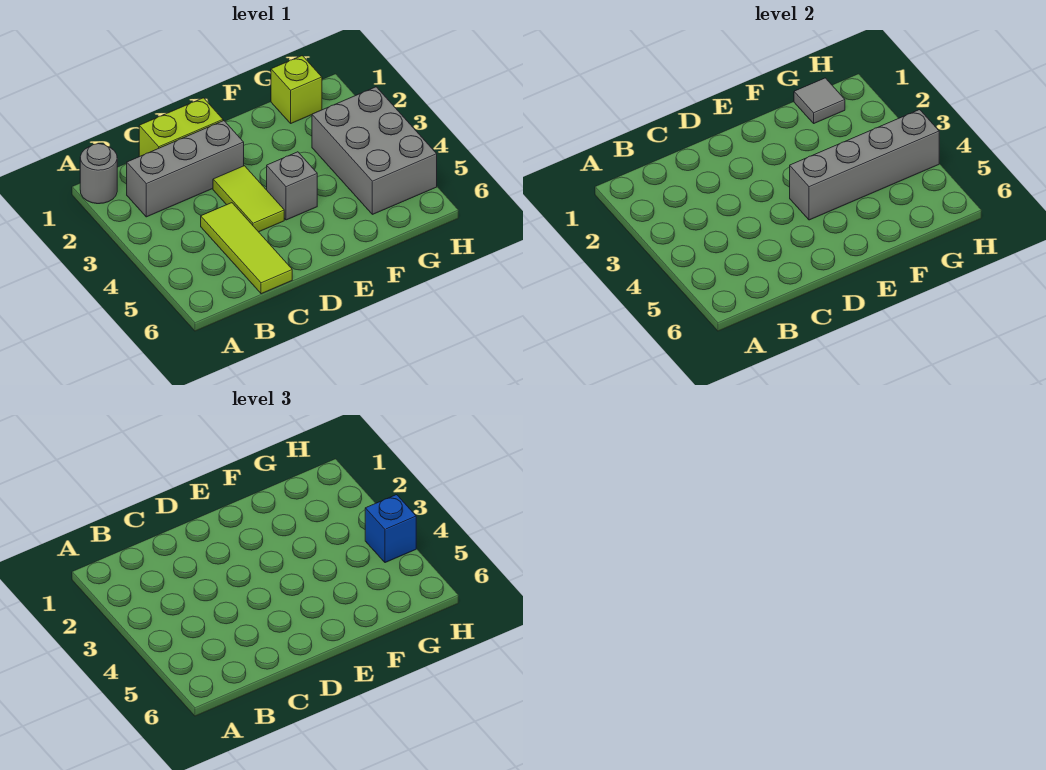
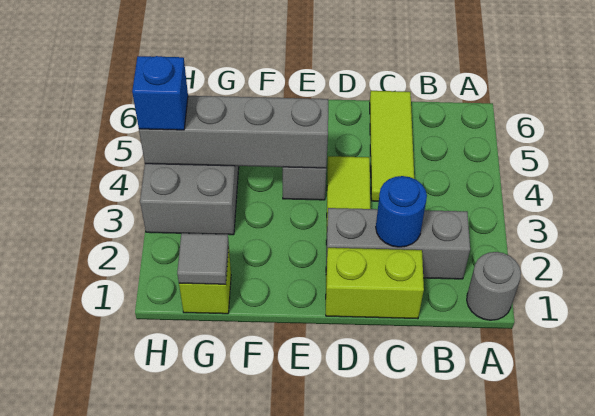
none -> blue round brick C2 level 2

